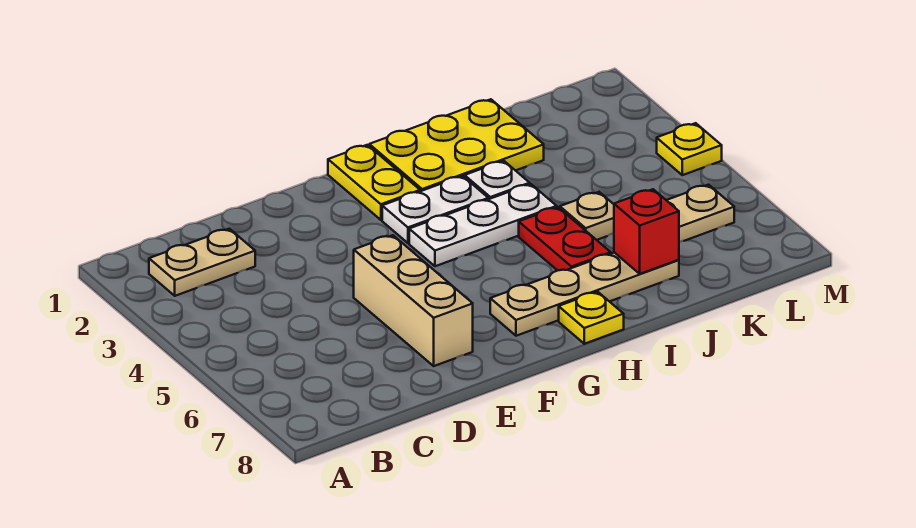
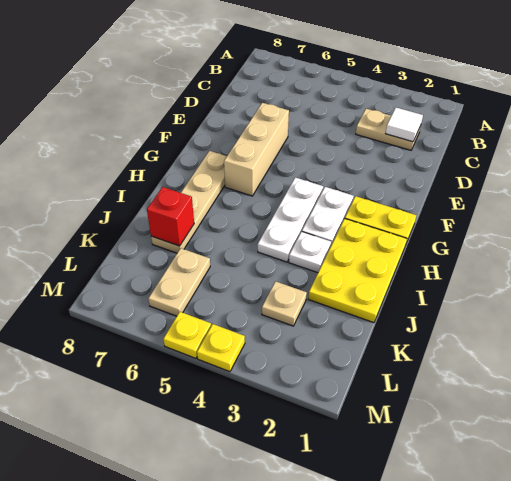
tan plate B2:C2 level 1 -> tan plate C2:C3 level 1
none -> white tile C2 level 2
tan brick E5:E7 level 1 -> tan brick E6:G6 level 1
yellow plate H8 level 1 -> yellow plate M5 level 1
red plate I5:I6 level 1 -> none
tan plate J5 level 1 -> tan plate K3 level 1

